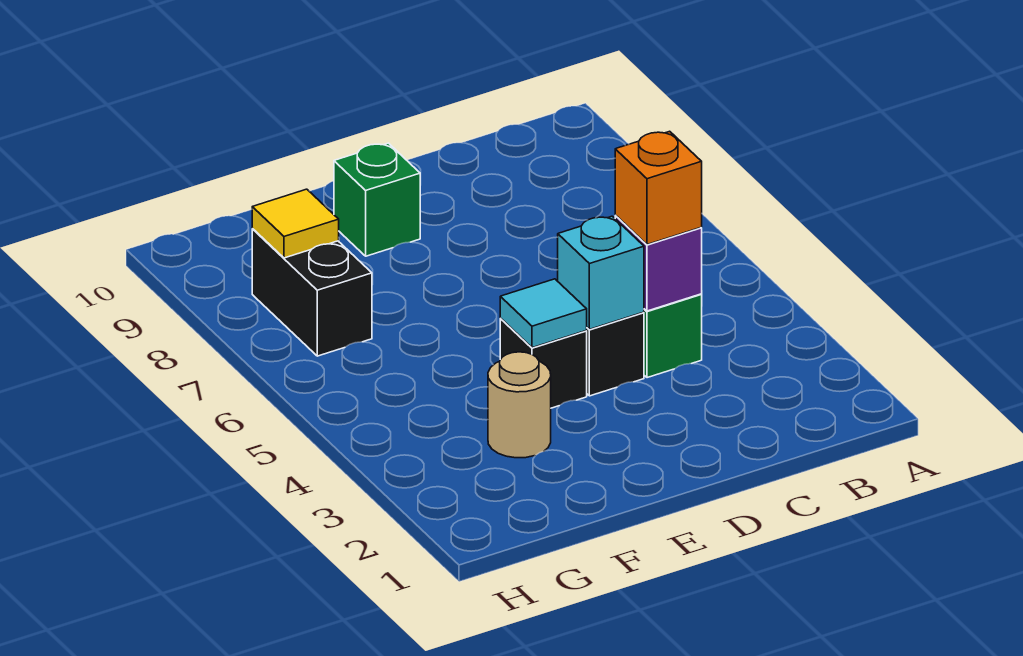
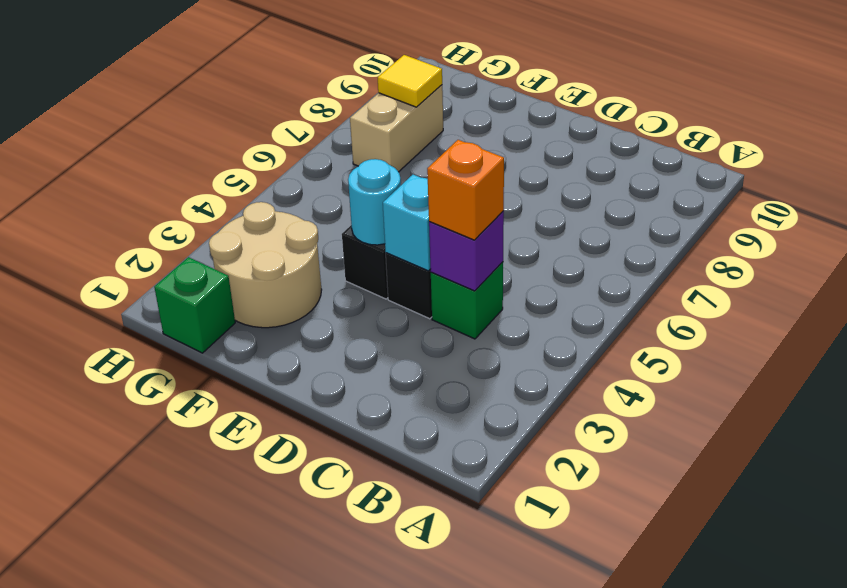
cyan tile E4 level 2 -> cyan round brick E4 level 2
green brick E9 level 1 -> green brick G1 level 1
tan round brick F3 level 1 -> tan round brick F2:G3 level 1
black brick G7:G8 level 1 -> tan brick G7:G8 level 1

